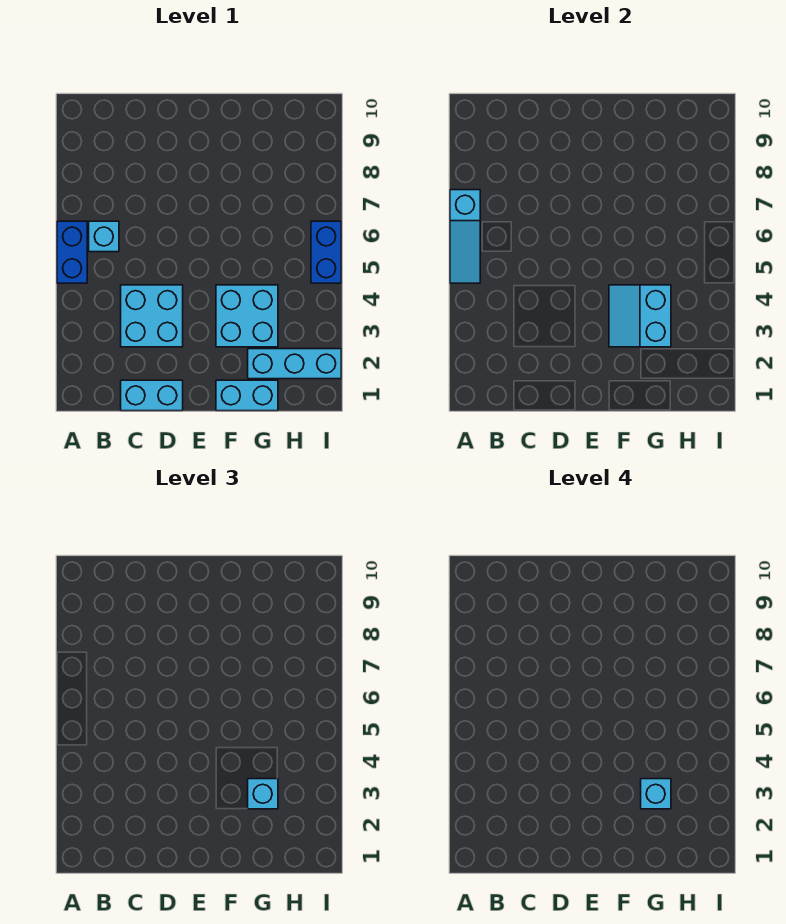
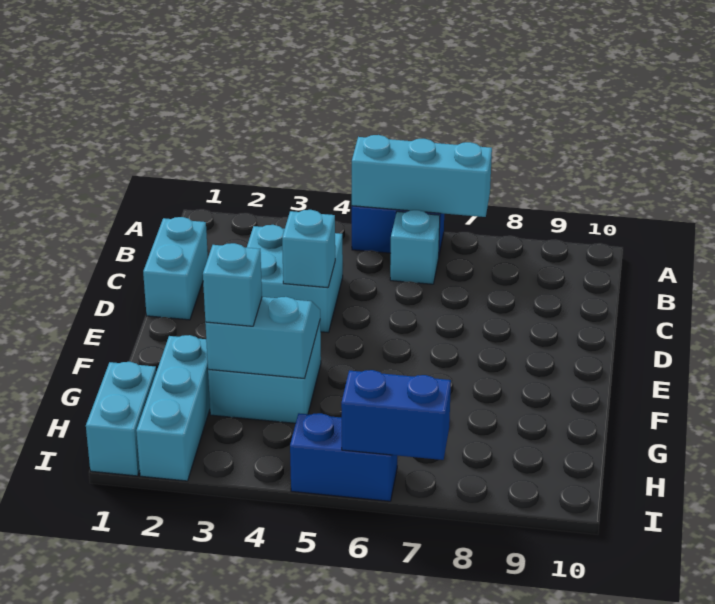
cyan slope A5:A7 level 2 top 7 -> cyan brick A5:A7 level 2
cyan brick F1:G1 level 1 -> cyan brick H1:I1 level 1
cyan brick G3 level 4 -> cyan brick D4 level 2
none -> blue brick I6:I7 level 2

